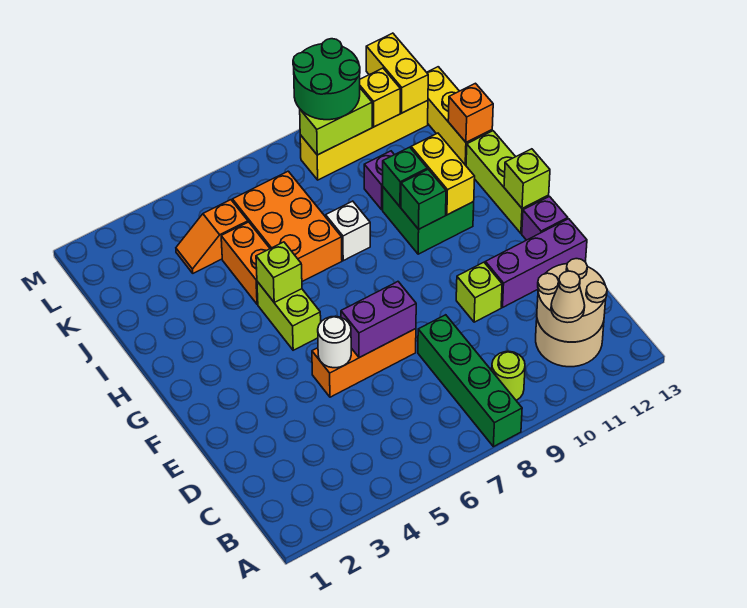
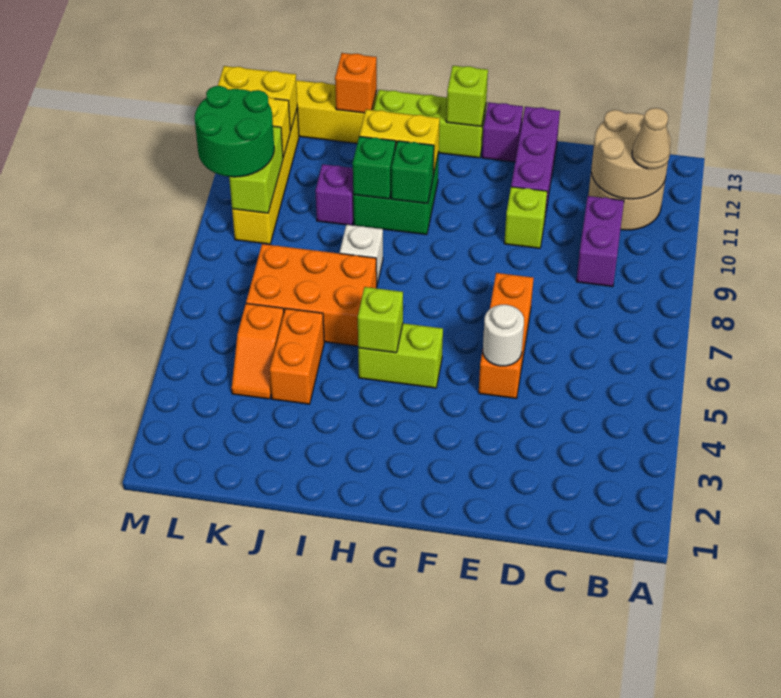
green brick A8:D8 level 1 -> none
lime round brick B9 level 1 -> none
purple brick E6:E7 level 2 -> purple brick C9:C10 level 1
orange brick I5:J5 level 1 -> orange brick J4:J5 level 1

